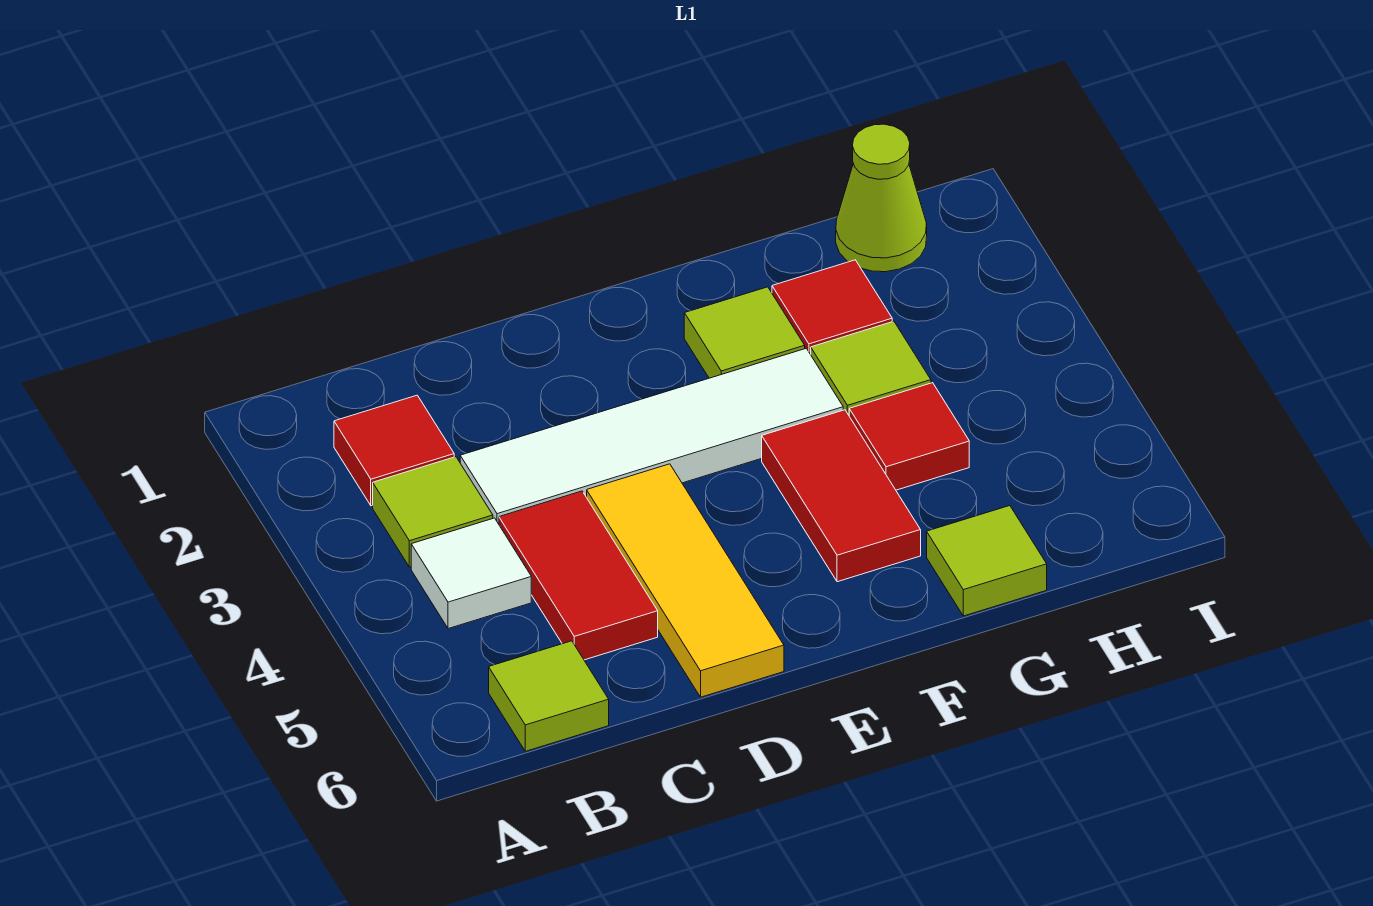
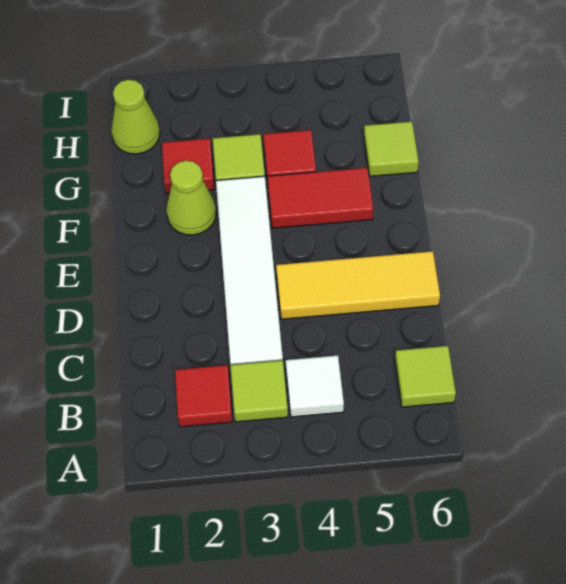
red tile C4:C5 level 1 -> none
lime tile F2 level 1 -> lime cone F2 level 1

